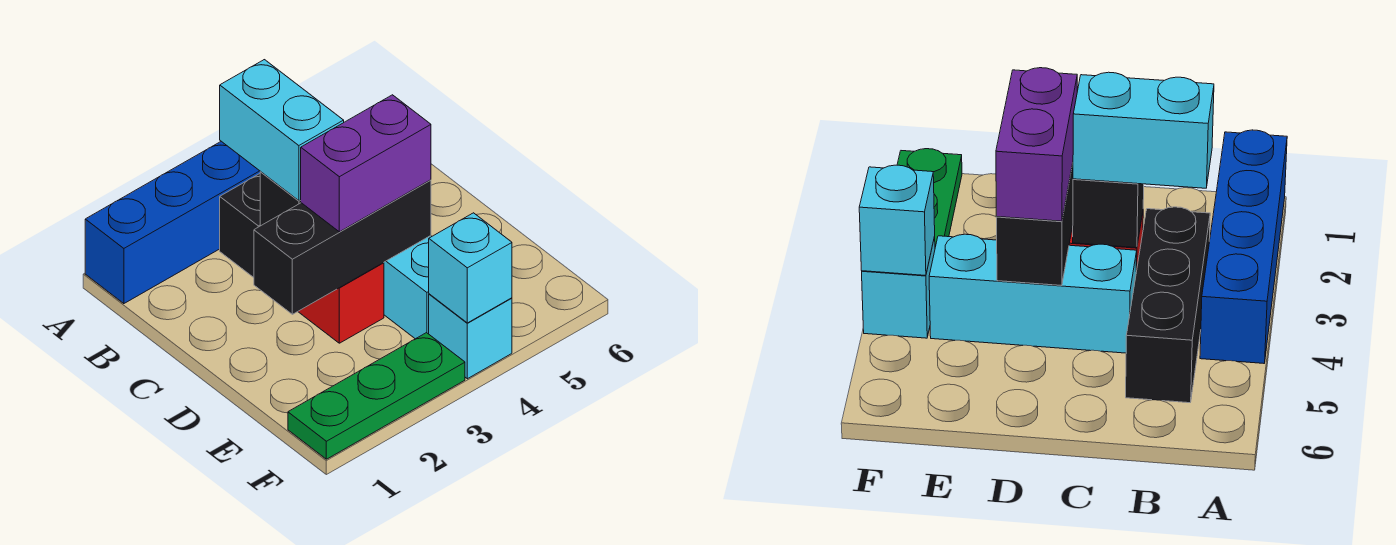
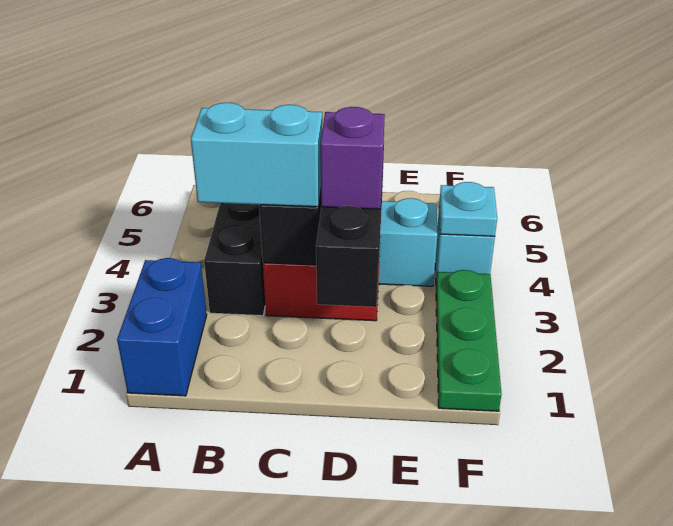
blue brick A1:A4 level 1 -> blue brick A1:A2 level 1
purple brick D3:D4 level 3 -> purple brick D3 level 3
cyan brick F4 level 2 -> cyan plate F4 level 2

